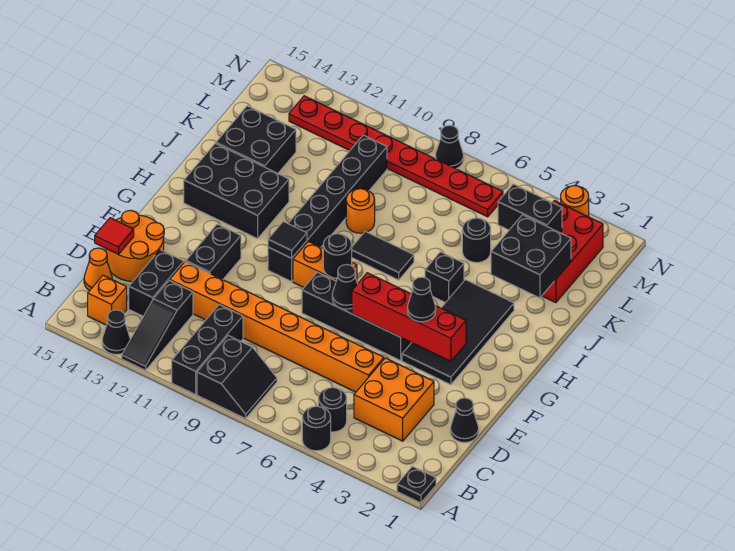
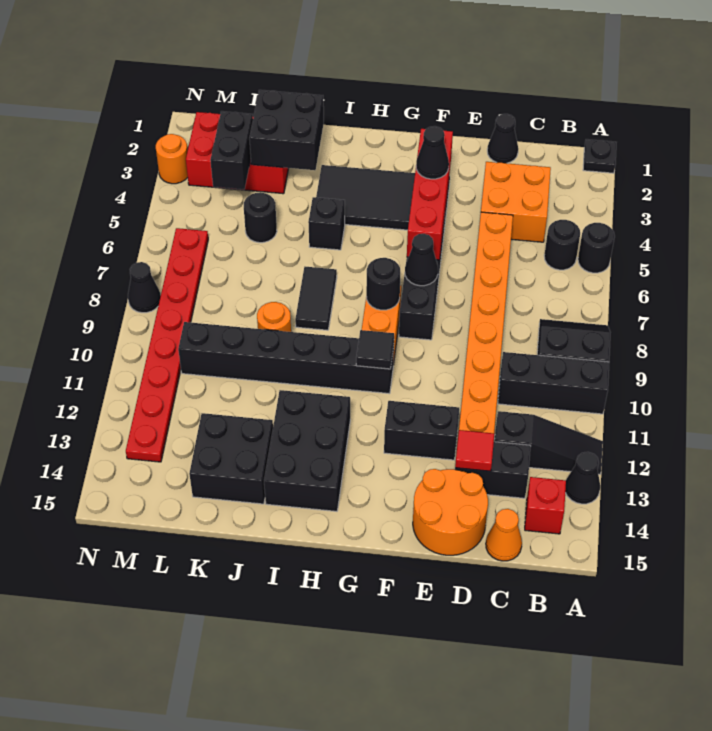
orange brick B14 level 1 -> red brick B14 level 1
red tile D15 level 2 -> red tile D13 level 2

